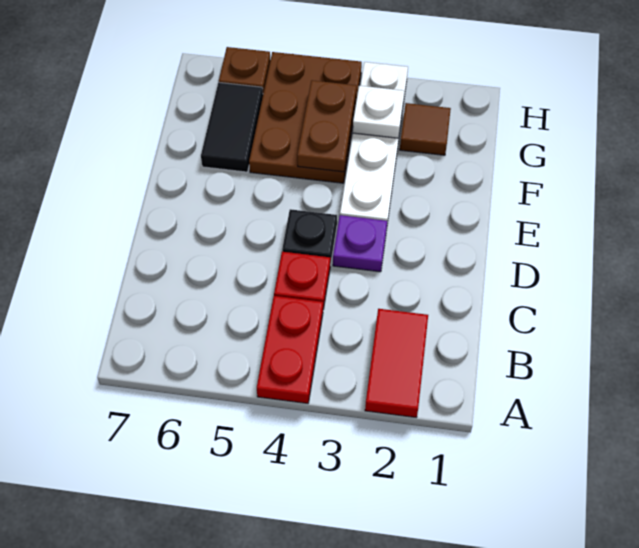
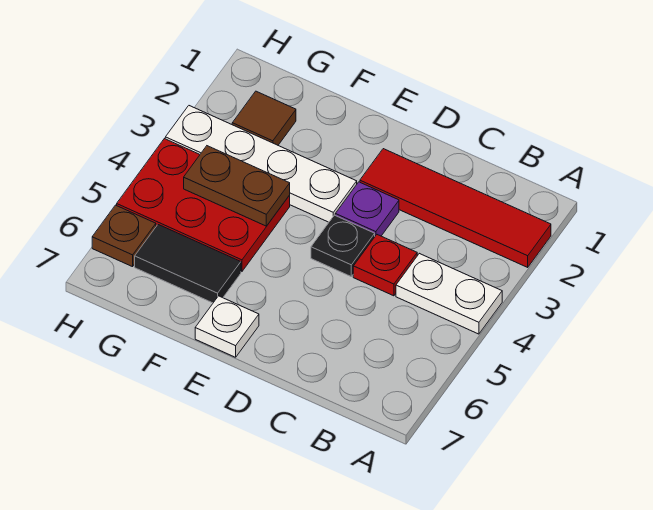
red tile A2:B2 level 1 -> red tile A2:D2 level 1
red plate A4:B4 level 1 -> white plate A4:B4 level 1
brown plate F4:H5 level 1 -> red plate F4:H5 level 1
white plate G3 level 2 -> white plate E7 level 1

